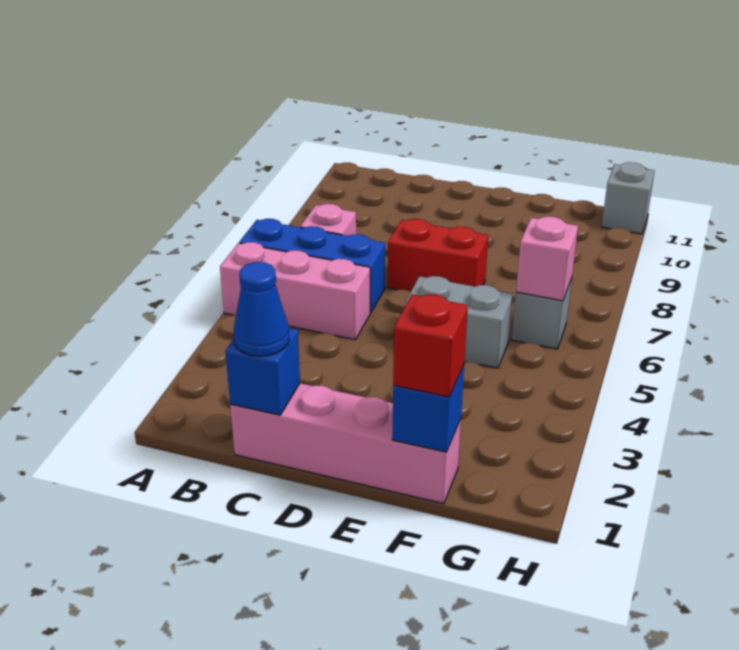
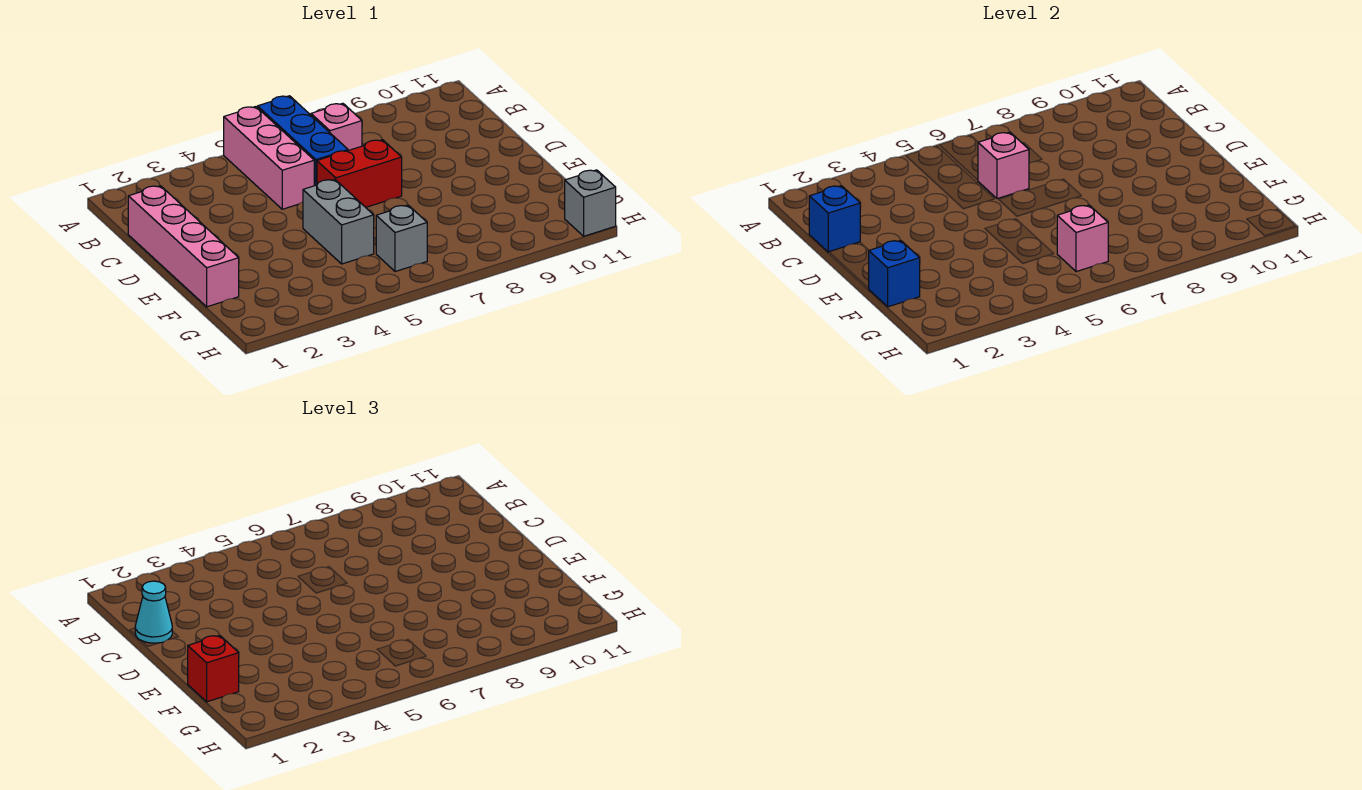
blue cone C1 level 3 -> cyan cone C1 level 3
none -> pink brick C6 level 2
red brick D7:E7 level 1 -> red brick D6:D7 level 1

